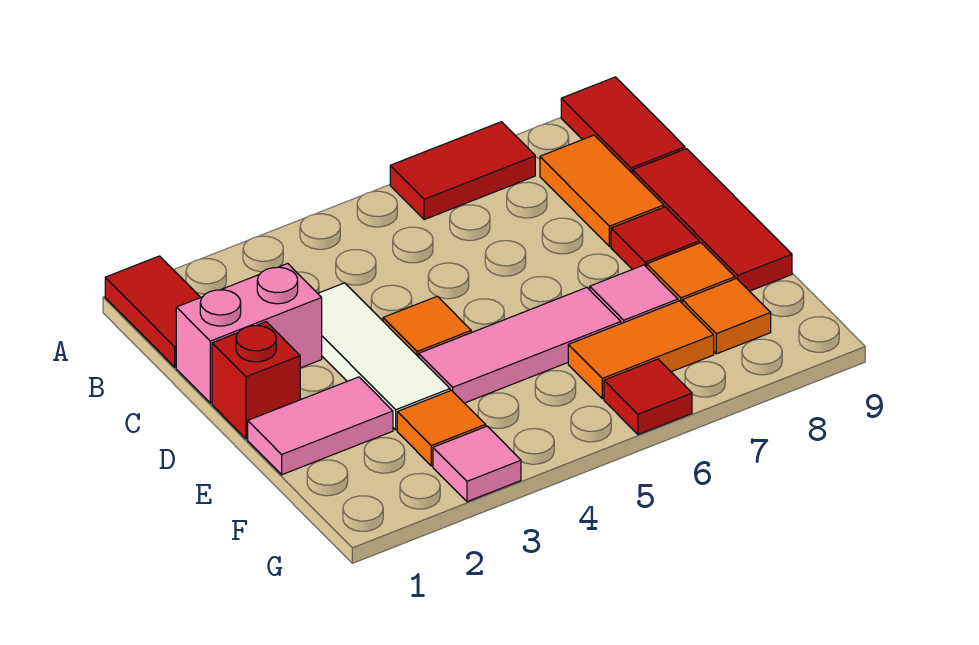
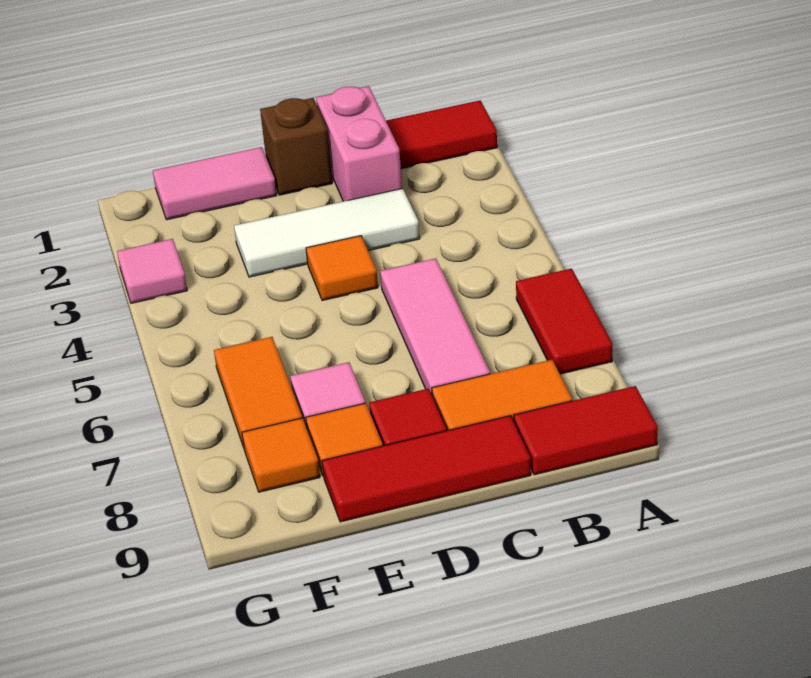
red brick D1 level 1 -> brown brick D1 level 1
pink tile E1:E2 level 1 -> pink tile E1:F1 level 1
pink tile E4:E6 level 1 -> pink tile C5:C7 level 1
orange tile F3 level 1 -> none
red tile G6 level 1 -> none

